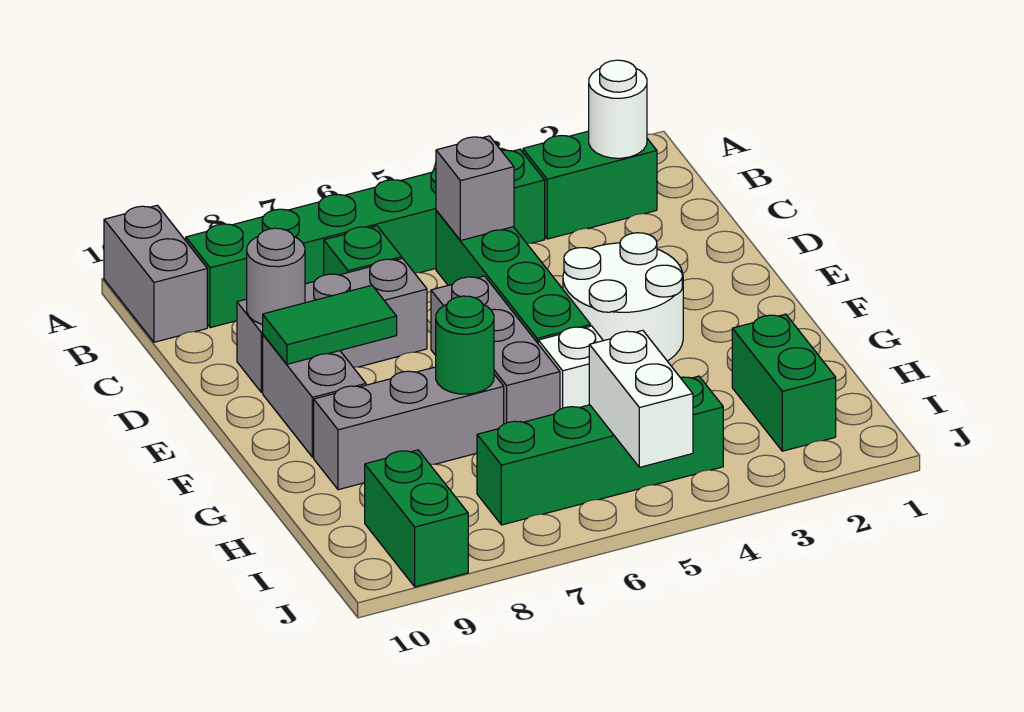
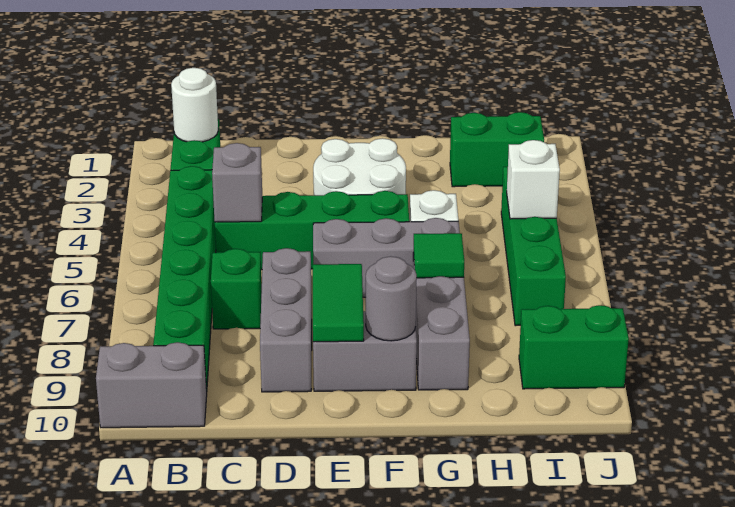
grey round brick D9 level 2 -> grey round brick F9 level 2
green round brick G7 level 2 -> green tile G7 level 2
white brick I5:J5 level 2 -> white brick I5 level 2

